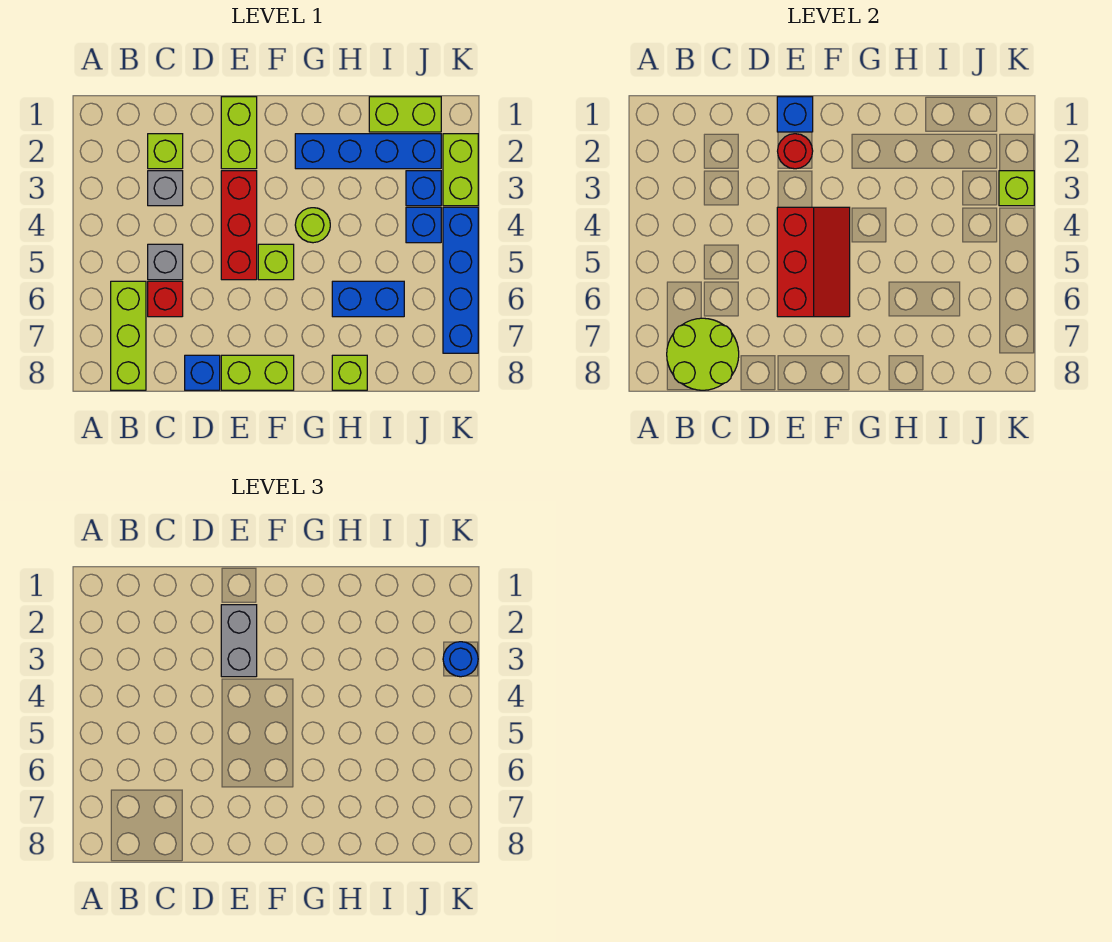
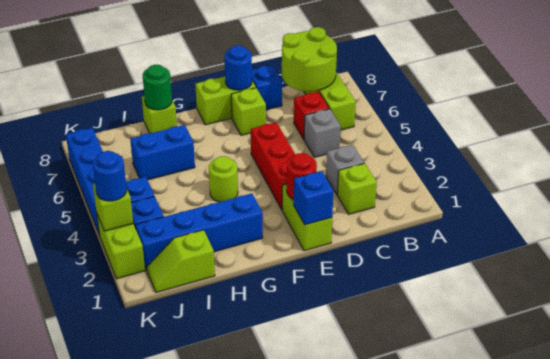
grey brick E2:E3 level 3 -> none
red slope E4:F6 level 2 top E -> none
none -> blue round brick E8 level 2
lime brick F5 level 1 -> lime brick E7 level 1
none -> green round brick H8 level 2
lime brick I1:J1 level 1 -> lime slope I1:J1 level 1 top I

